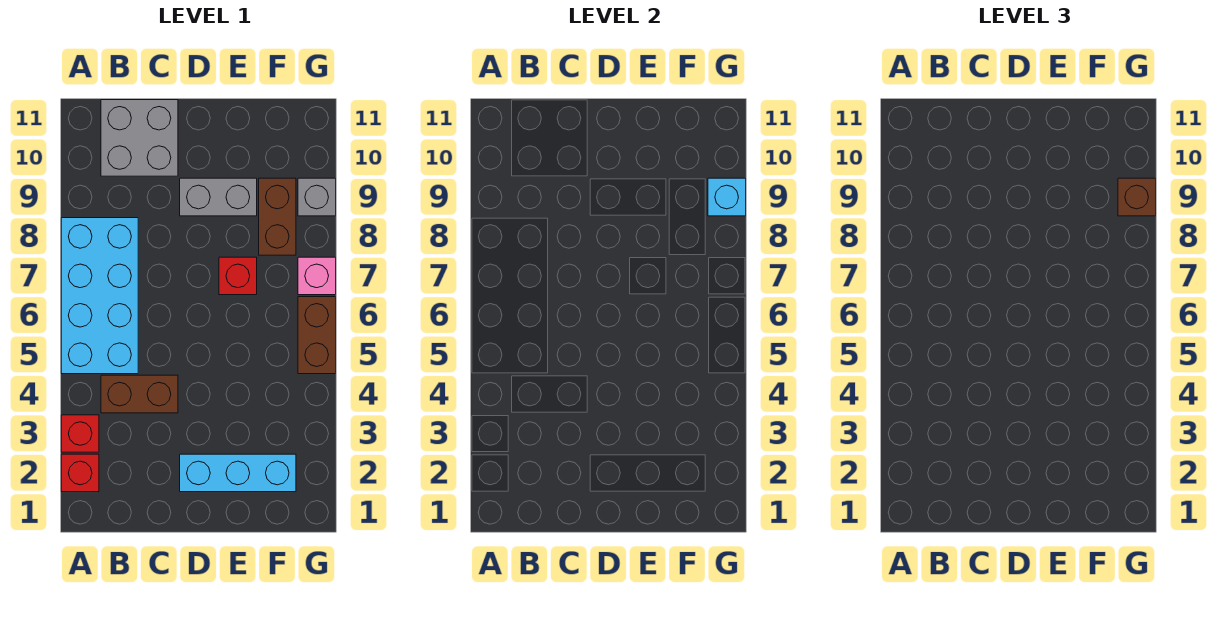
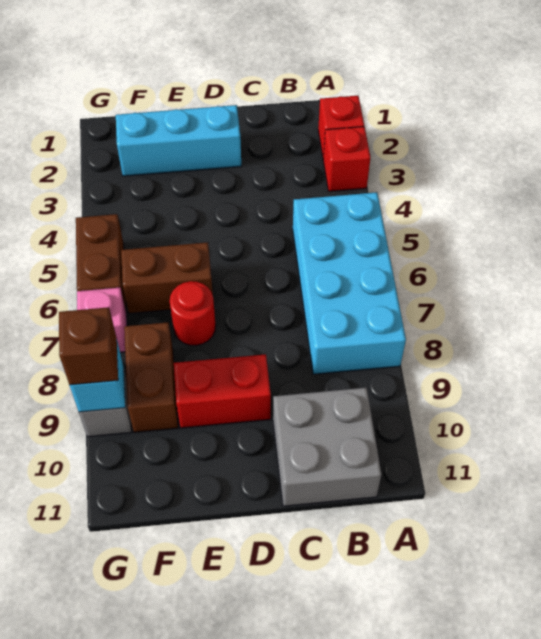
brown brick B4:C4 level 1 -> brown brick E6:F6 level 1
grey brick D9:E9 level 1 -> red brick D9:E9 level 1
red brick E7 level 1 -> red round brick E7 level 1

